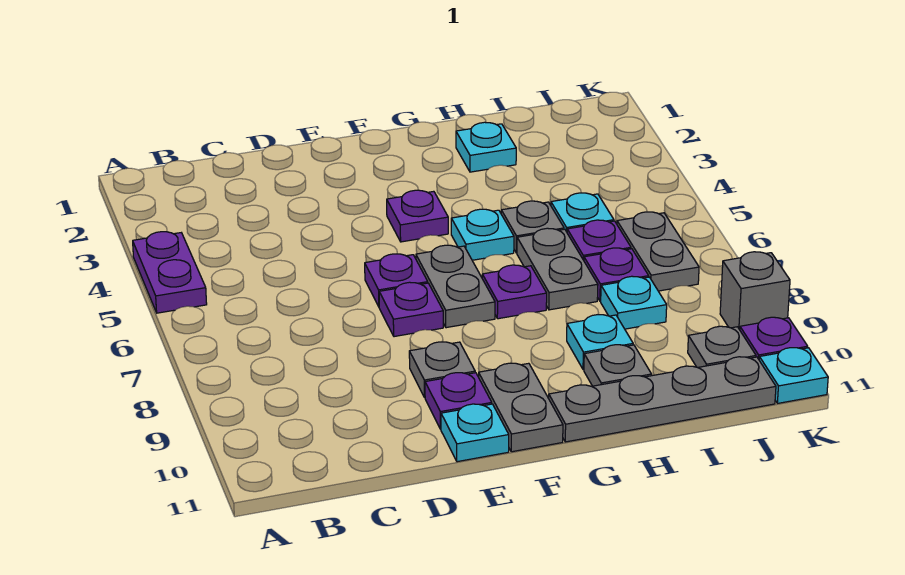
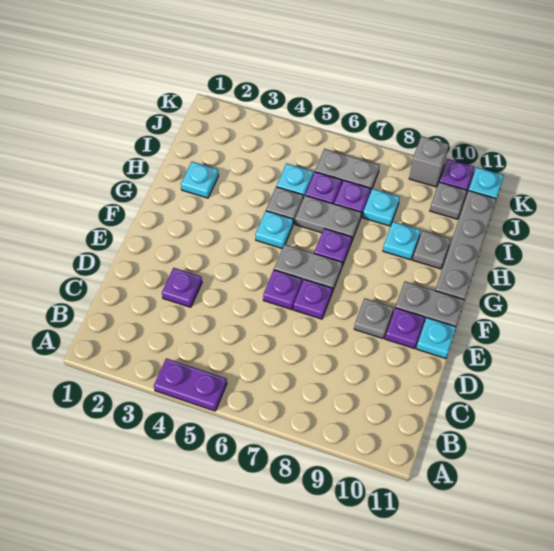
purple plate F4 level 1 -> purple plate D3 level 1

